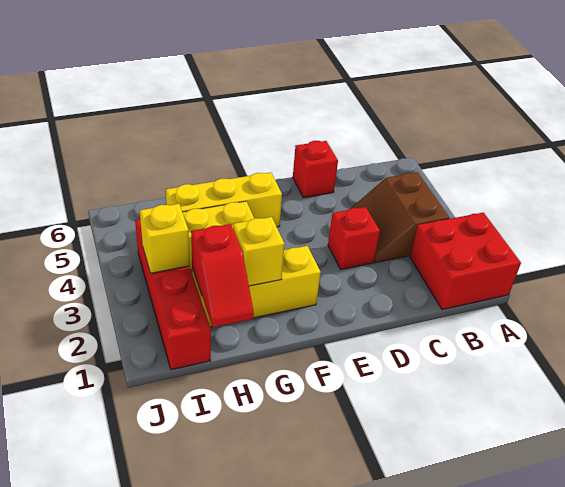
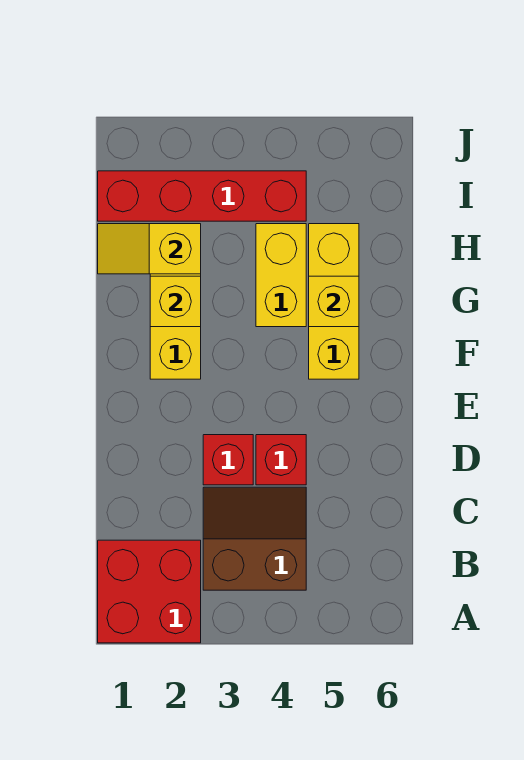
red brick D6 level 1 -> red brick D4 level 1
red slope H1:H2 level 2 top 2 -> yellow slope H1:H2 level 2 top 2
yellow brick I3 level 2 -> yellow brick G5 level 2

